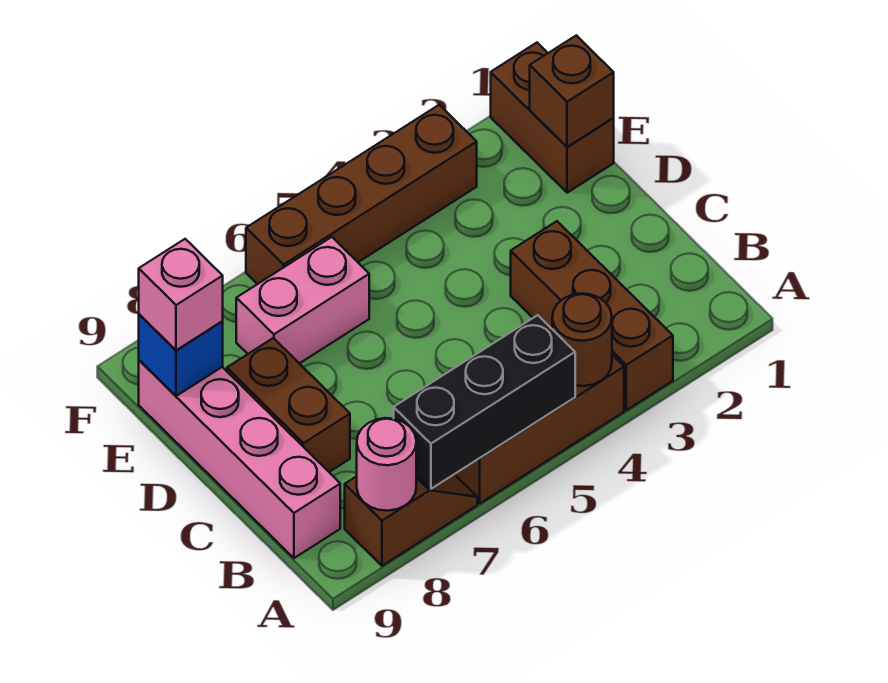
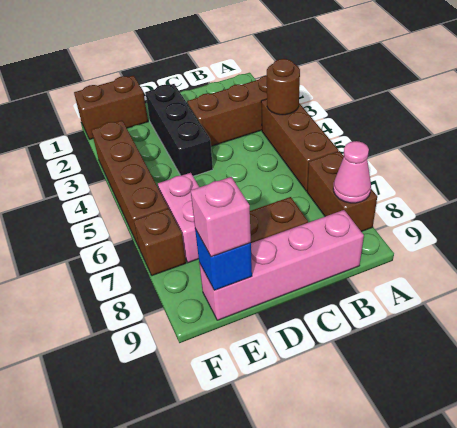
black brick A5:A7 level 2 -> black brick D2:D4 level 1
brown slope A7:A8 level 1 top 8 -> brown brick A7:A8 level 1
pink round brick A8 level 2 -> pink cone A8 level 2
brown brick E1 level 2 -> brown brick F7 level 1

